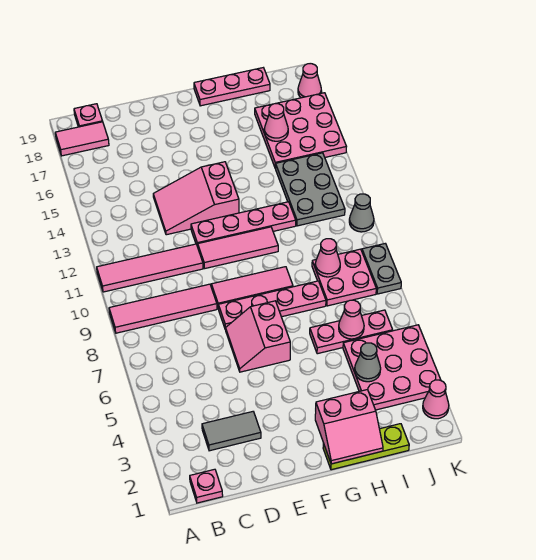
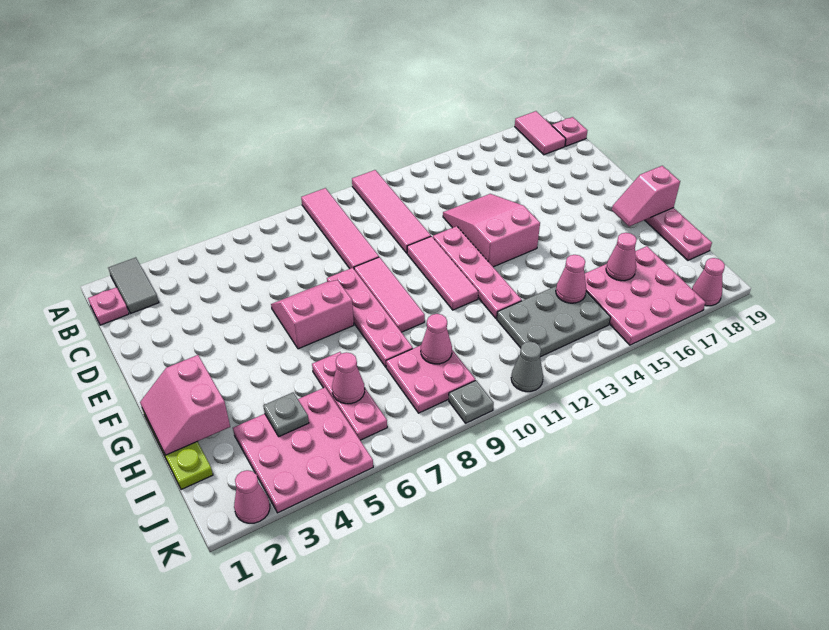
grey tile C3:D3 level 1 -> grey tile A2:B2 level 1
none -> pink slope G18:G19 level 2 top 19
grey cone I4 level 2 -> grey plate I4 level 2
none -> pink cone I14 level 2
grey plate K8:K9 level 1 -> grey plate K9 level 1

